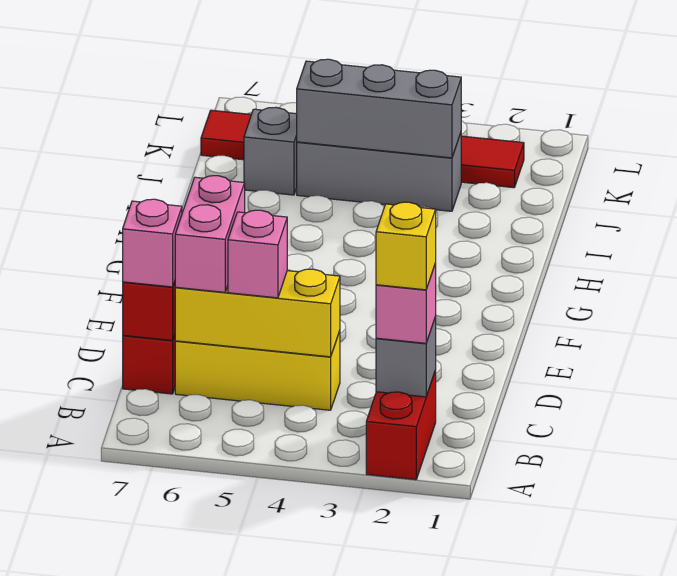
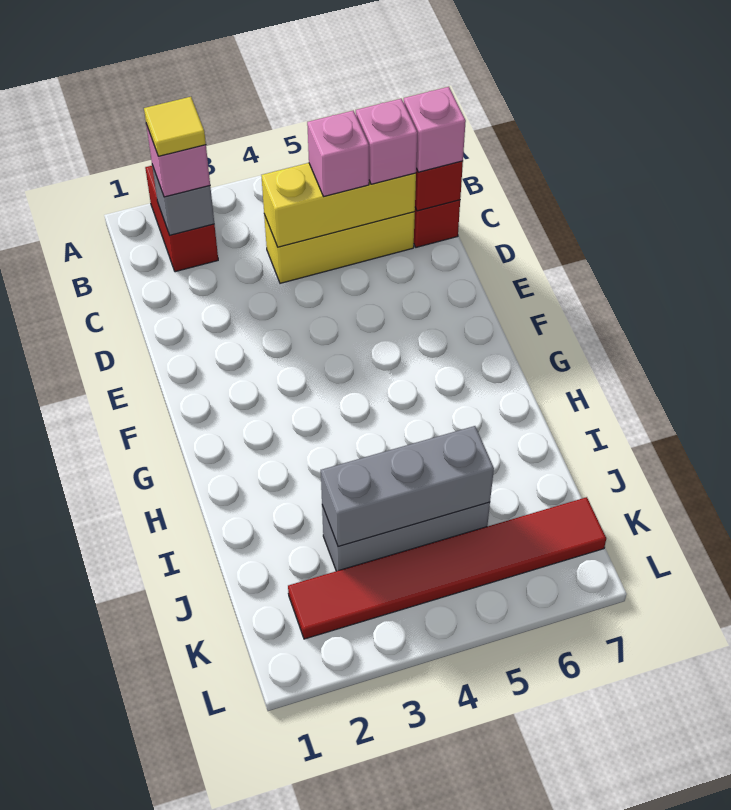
yellow brick B2 level 4 -> yellow tile B2 level 4
pink brick C6:D6 level 3 -> pink brick C6 level 3
grey brick J6 level 1 -> none

